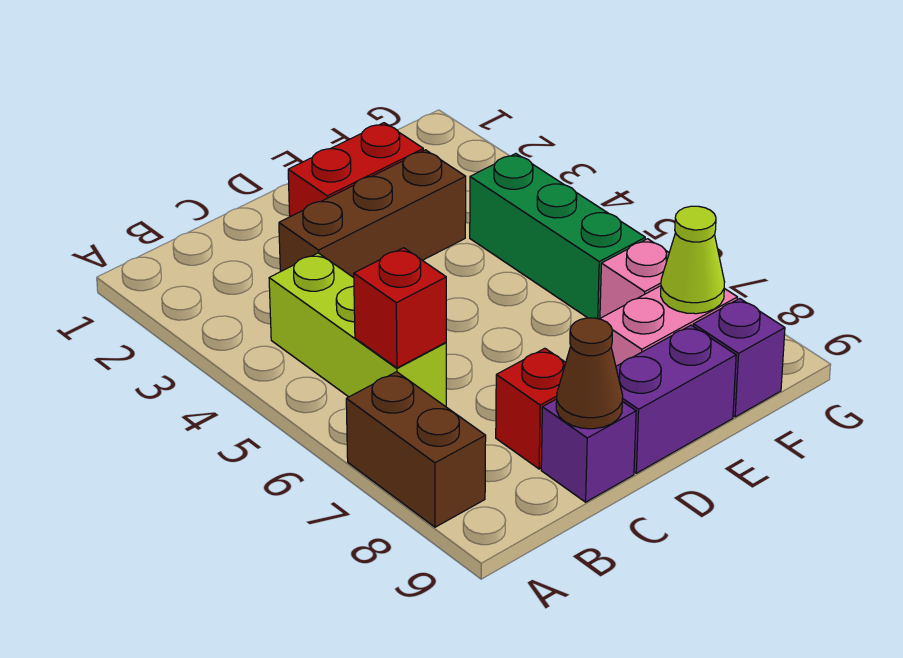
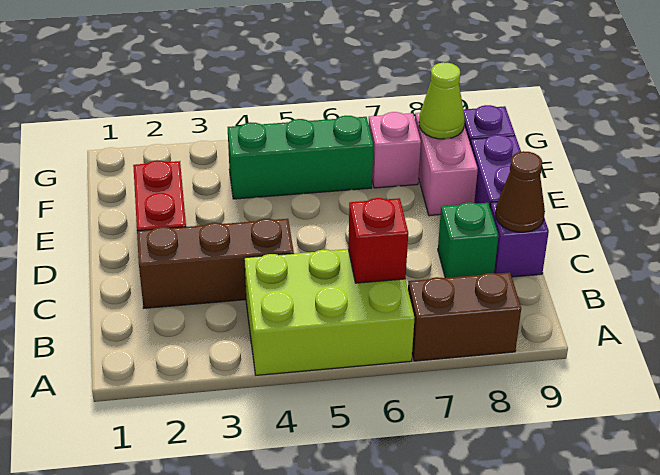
lime brick B4:B6 level 1 -> lime brick A4:B6 level 1
brown brick C3:E3 level 1 -> brown brick C2:C4 level 1
red brick C8 level 1 -> green brick C8 level 1

